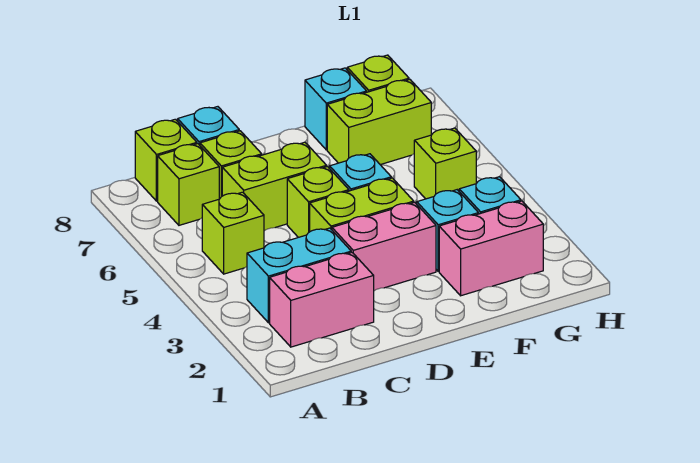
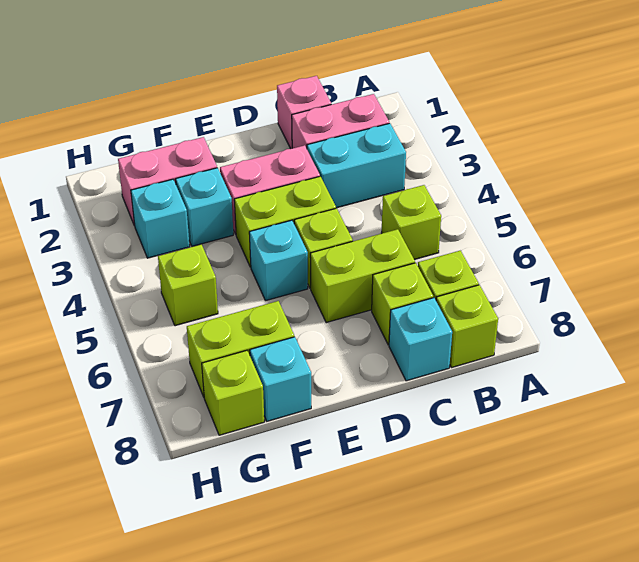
none -> pink brick C1 level 1

